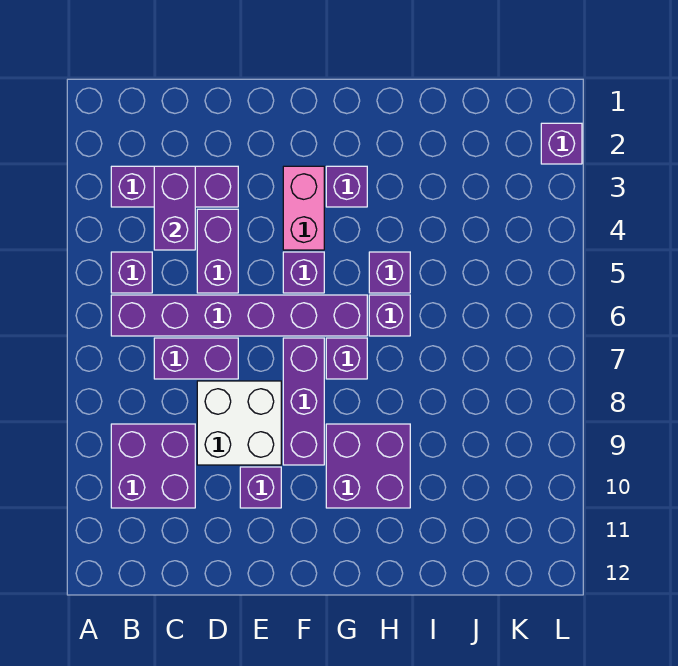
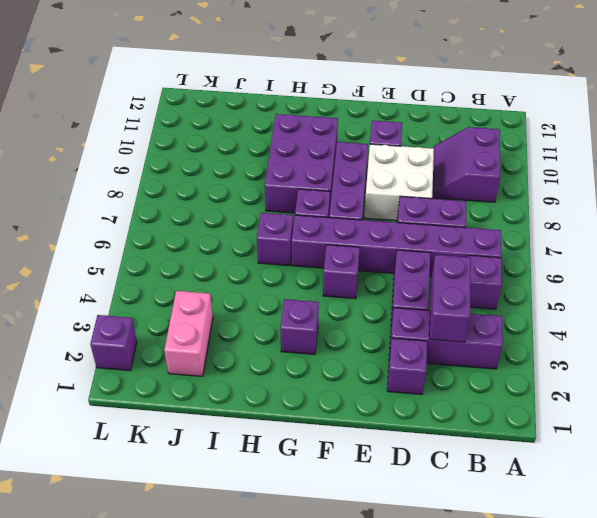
purple brick B9:C10 level 1 -> purple slope B9:C10 level 1 top B
pink brick F3:F4 level 1 -> pink brick J2:J3 level 1
purple brick G9:H10 level 1 -> purple brick G8:H10 level 1
purple brick H5 level 1 -> purple brick D2 level 1

